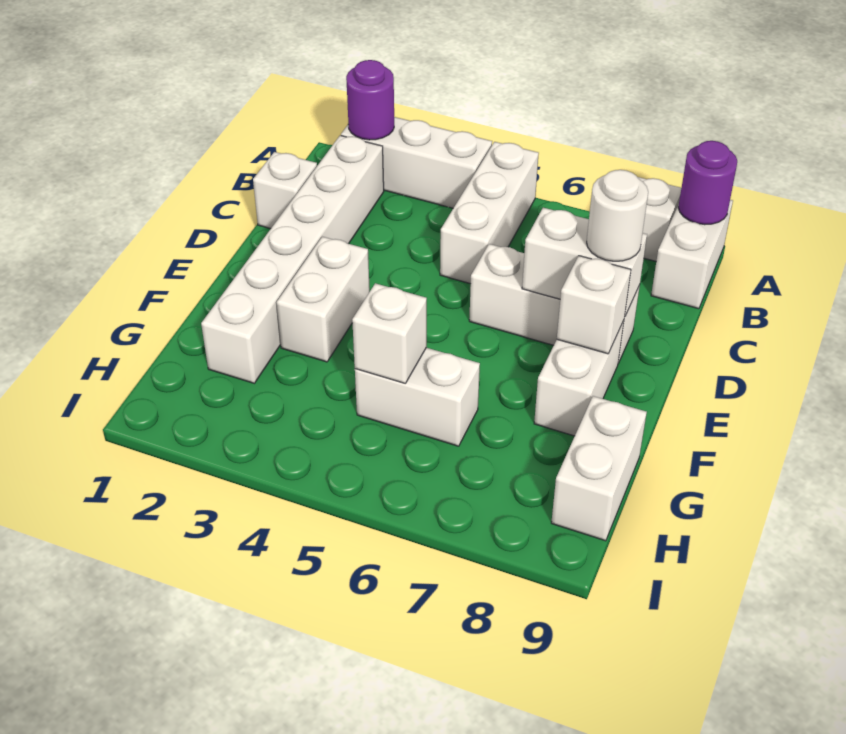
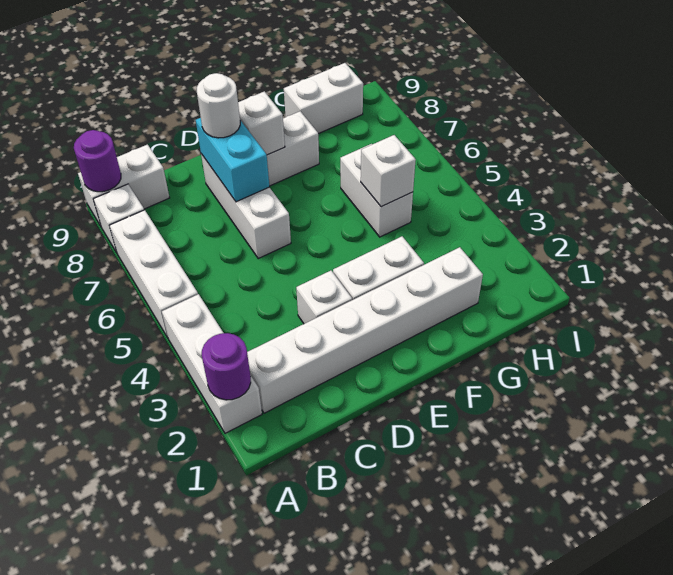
white brick A5:C5 level 1 -> white brick A5:A7 level 1
white brick C1 level 1 -> white brick D3 level 1
white brick D7:D8 level 2 -> cyan brick D7:D8 level 2

